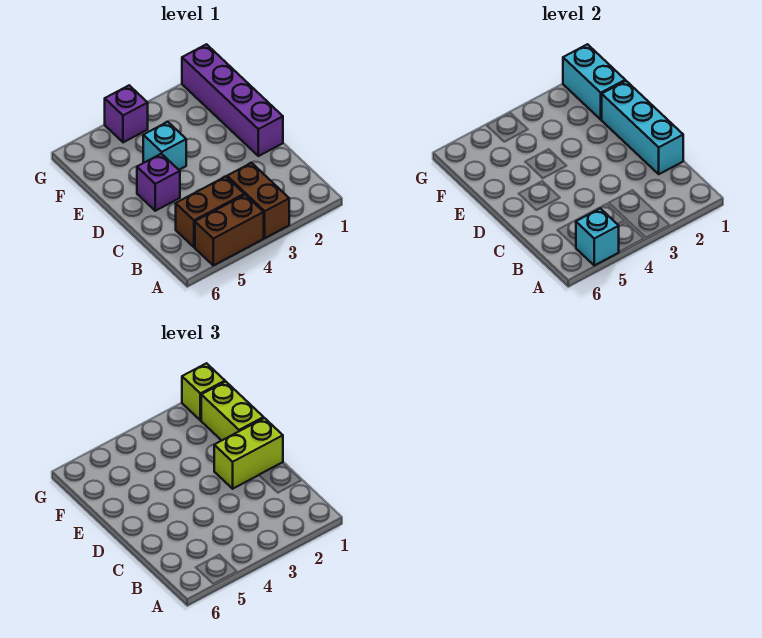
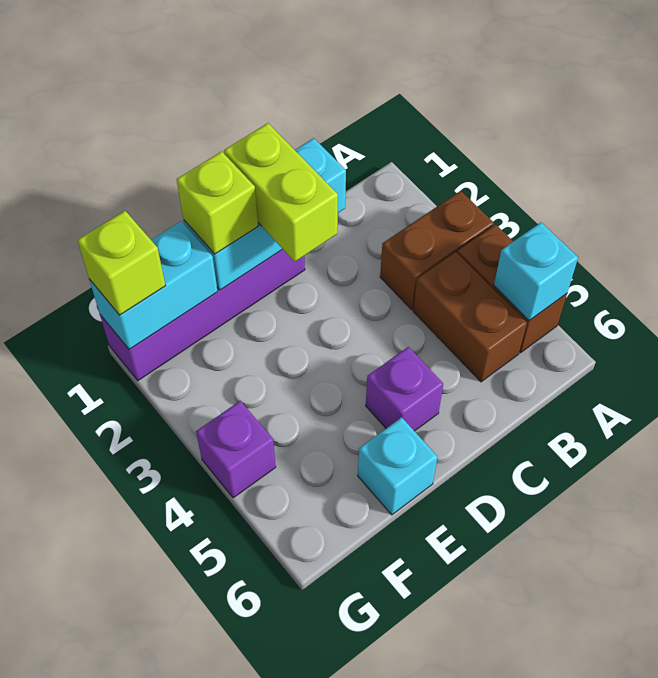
lime brick E1:F1 level 3 -> lime brick E1 level 3
cyan brick E4 level 1 -> cyan brick E6 level 1

